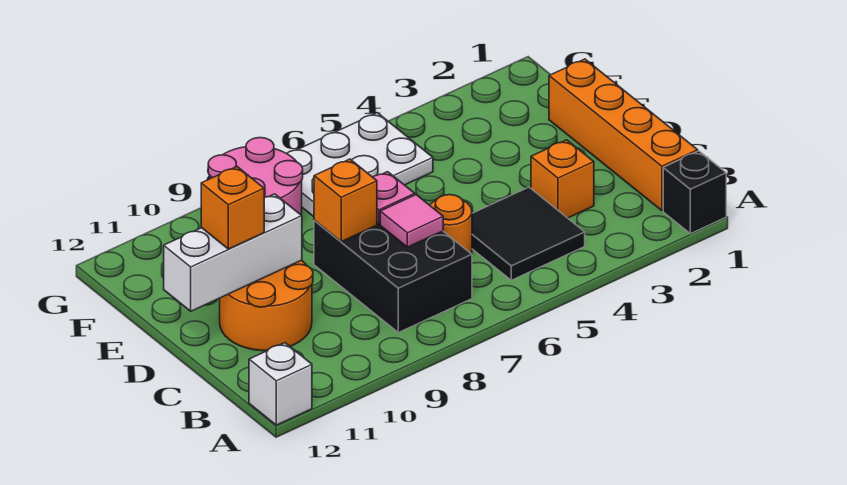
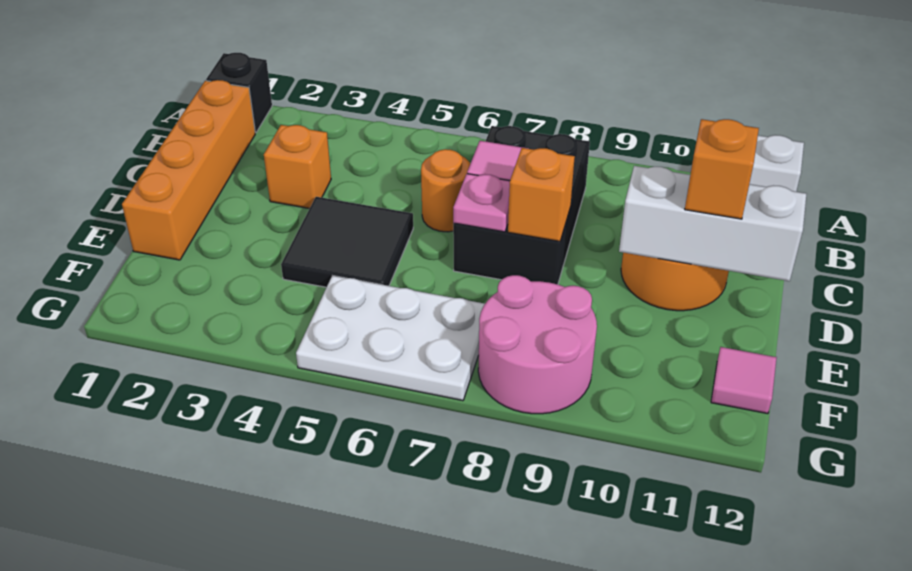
black tile B4:C5 level 1 -> black tile D4:E5 level 1
none -> pink tile F12 level 1

